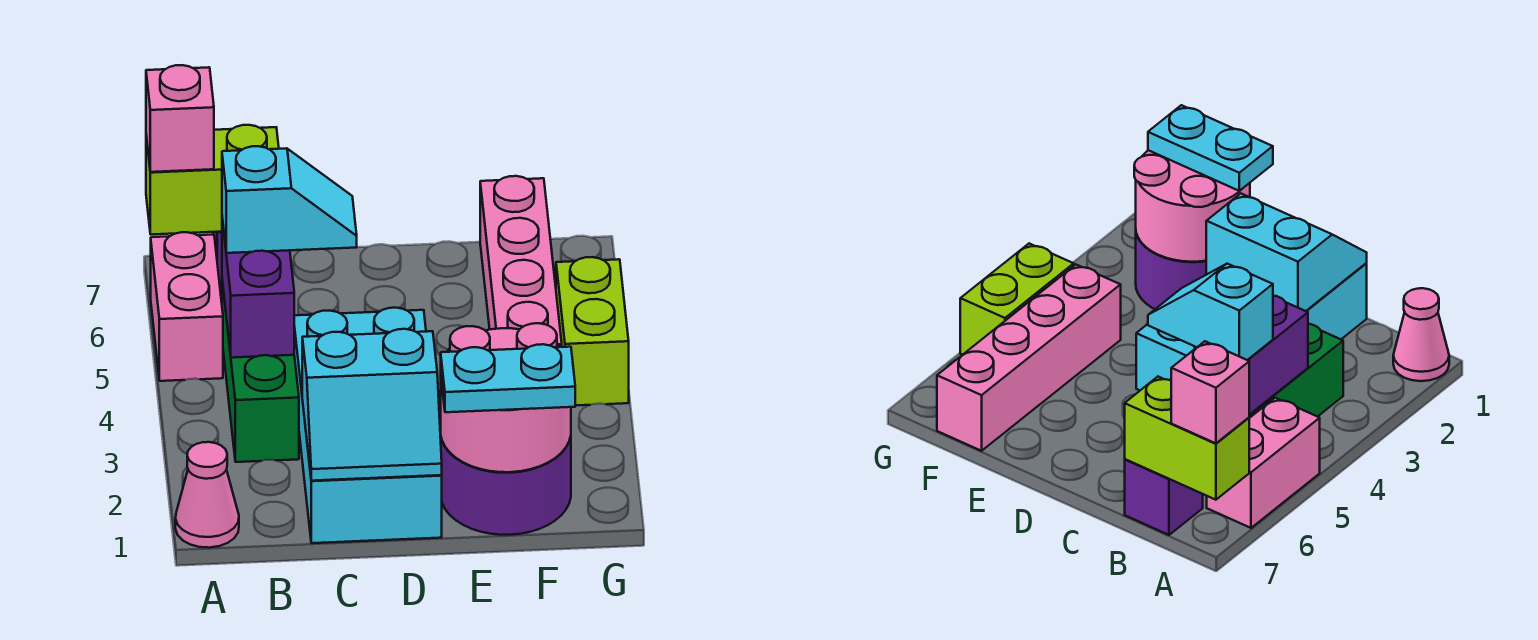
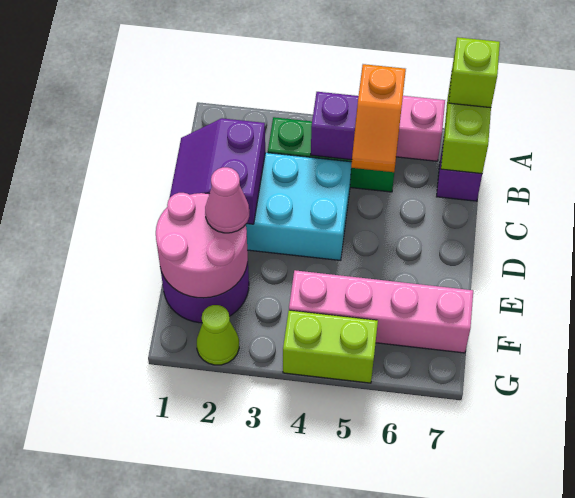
pink cone A1 level 1 -> pink cone E2 level 3
pink brick A7 level 3 -> lime brick A7 level 3
cyan slope B5:C5 level 3 top B -> orange slope B5:C5 level 3 top B
cyan slope C1:D2 level 2 top 2 -> purple slope C1:D2 level 2 top 2
cyan plate E1:F1 level 3 -> none
none -> lime cone G2 level 1

